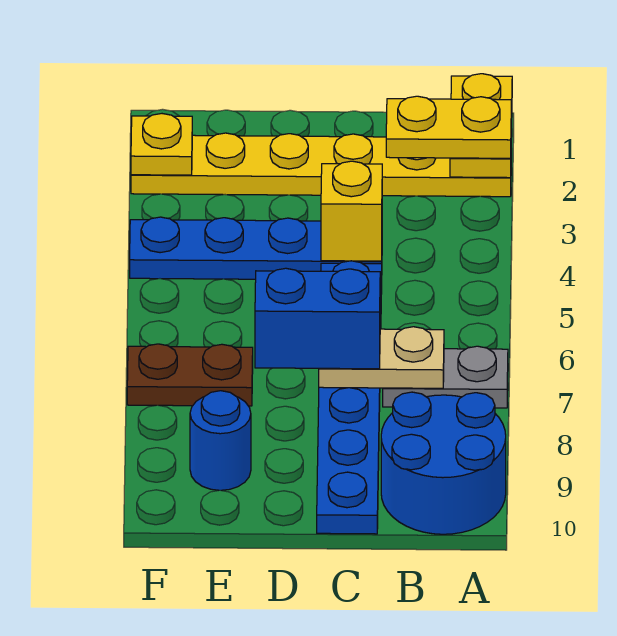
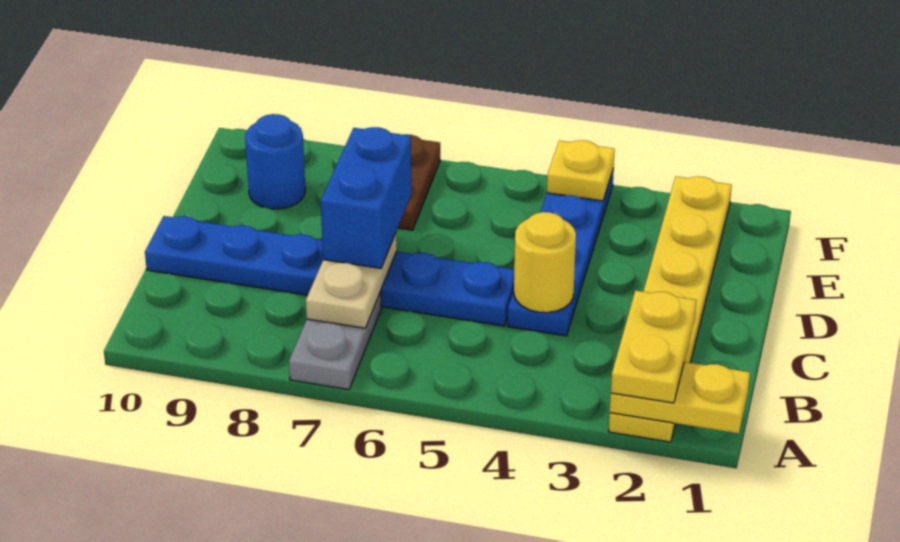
blue round brick A9:B10 level 1 -> none
yellow brick C4 level 2 -> yellow round brick C4 level 2
yellow plate F2 level 2 -> yellow plate F4 level 2

